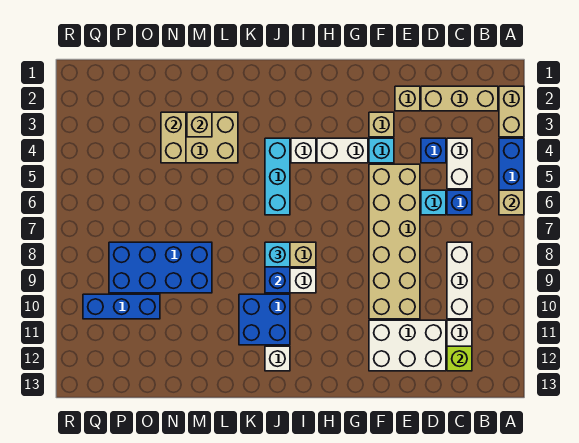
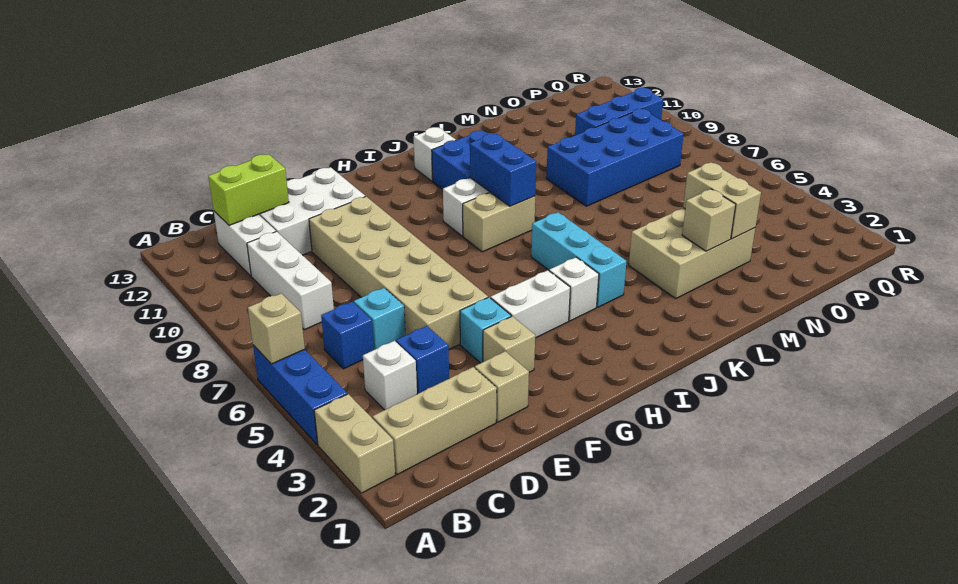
white brick C4:C5 level 1 -> white brick C4 level 1
lime brick C12 level 2 -> lime brick C12:D12 level 2
cyan brick J8 level 3 -> none

